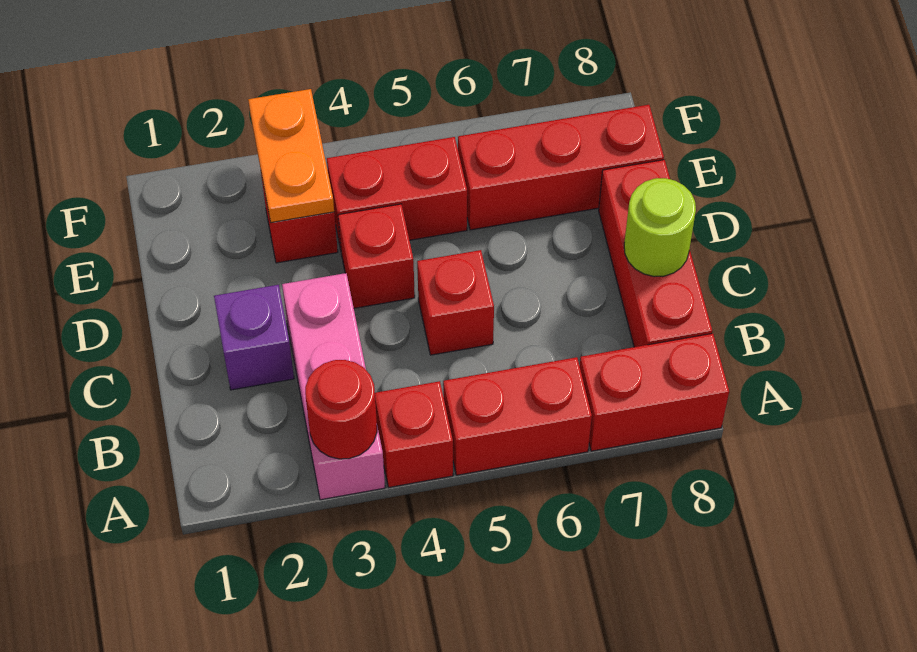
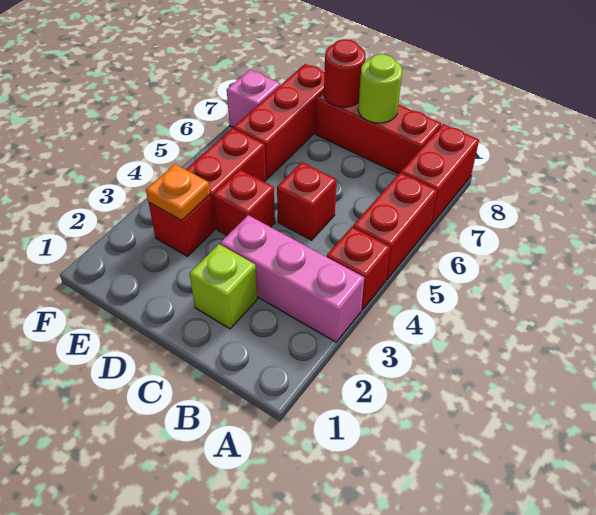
red round brick A3 level 2 -> red round brick D8 level 2
purple brick C2 level 1 -> lime brick C2 level 1
orange plate E3:F3 level 2 -> orange plate E3 level 2
none -> pink brick F7 level 1

